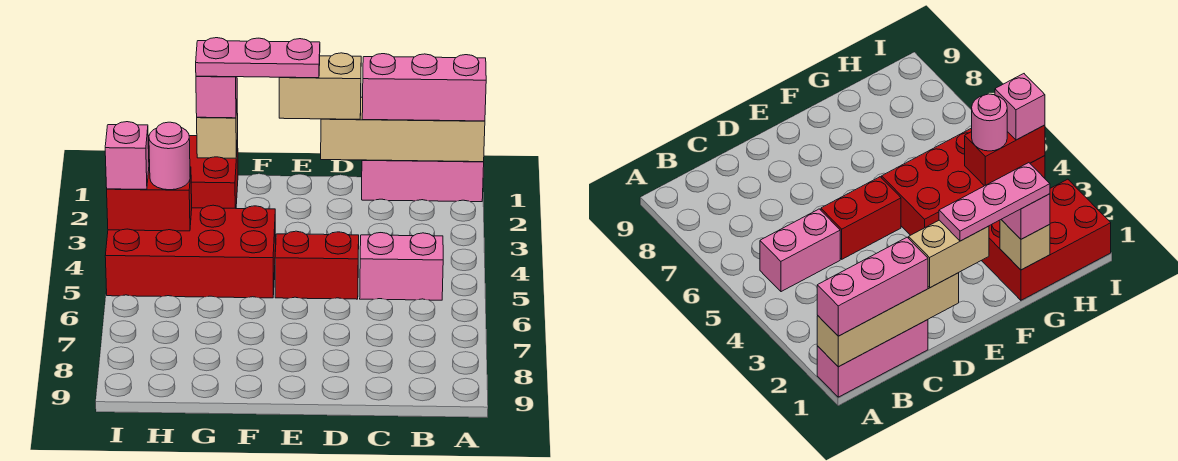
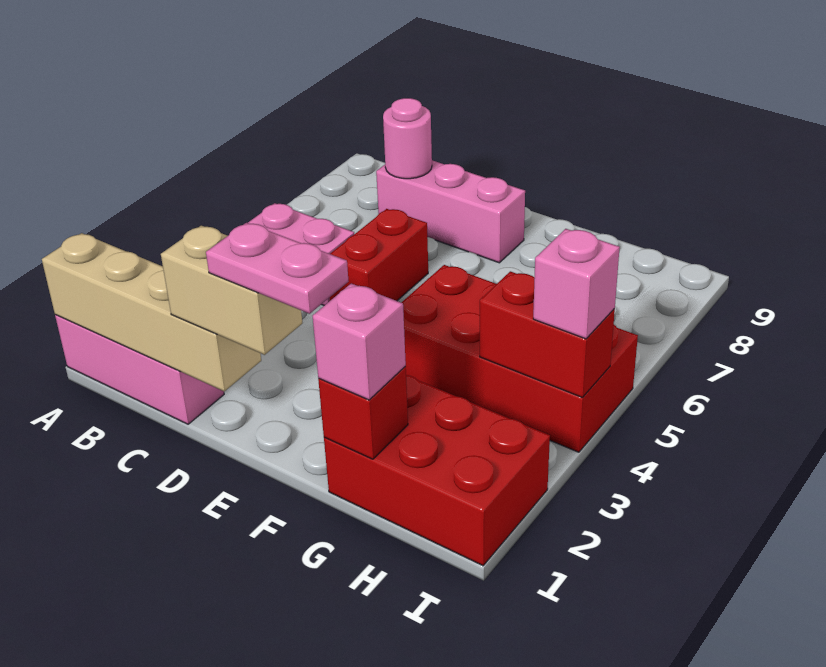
pink brick A1:C1 level 3 -> pink brick C8:E8 level 1
red brick D5:E5 level 1 -> red brick D5:D6 level 1
pink plate E1:G1 level 4 -> pink plate E1:F1 level 4
tan brick G1 level 2 -> red brick G1 level 2
pink round brick H4 level 3 -> pink round brick C8 level 2

